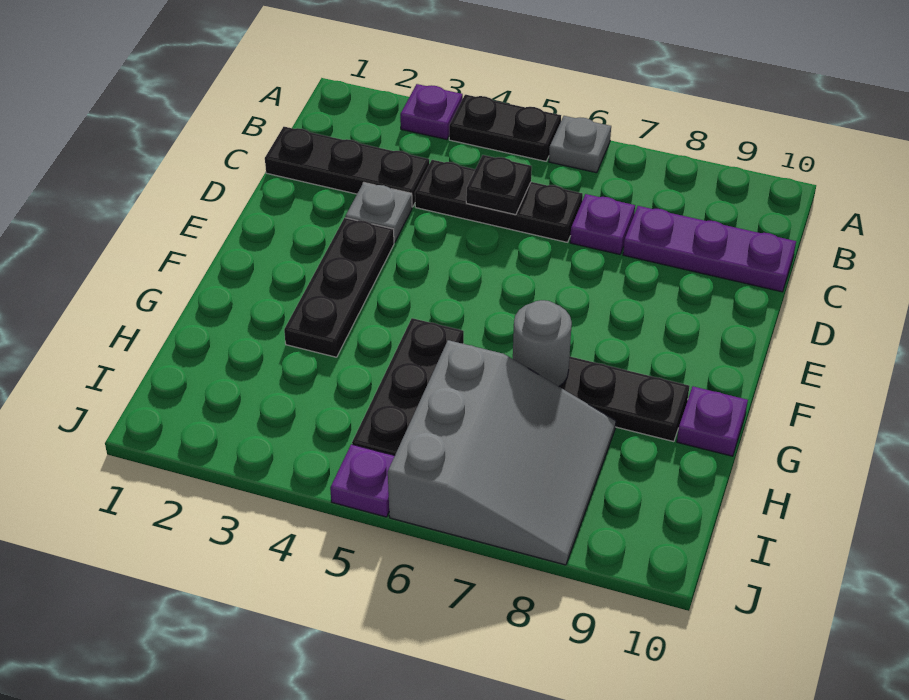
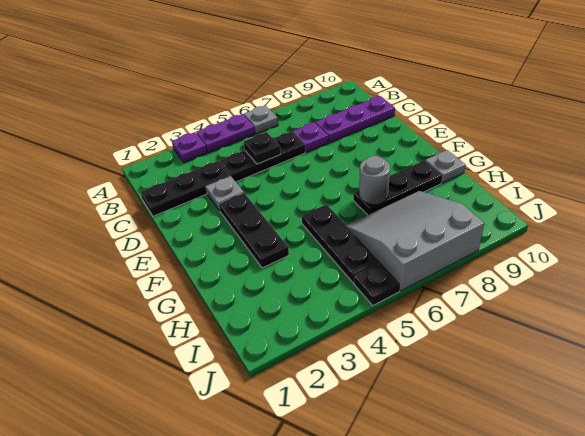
black plate A4:A5 level 1 -> purple plate A4:A5 level 1
purple plate G10 level 1 -> grey plate G10 level 1
grey slope H6:J8 level 1 top 6 -> grey slope H6:J8 level 1 top J
purple plate J5 level 1 -> black plate J5 level 1

